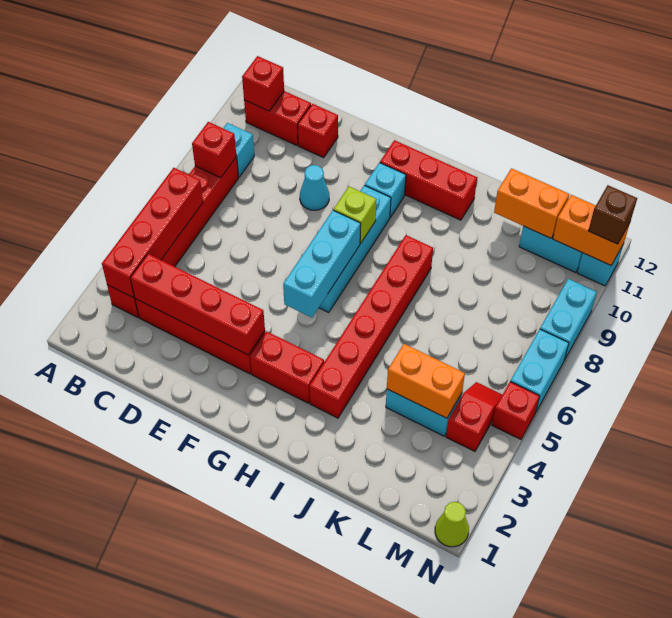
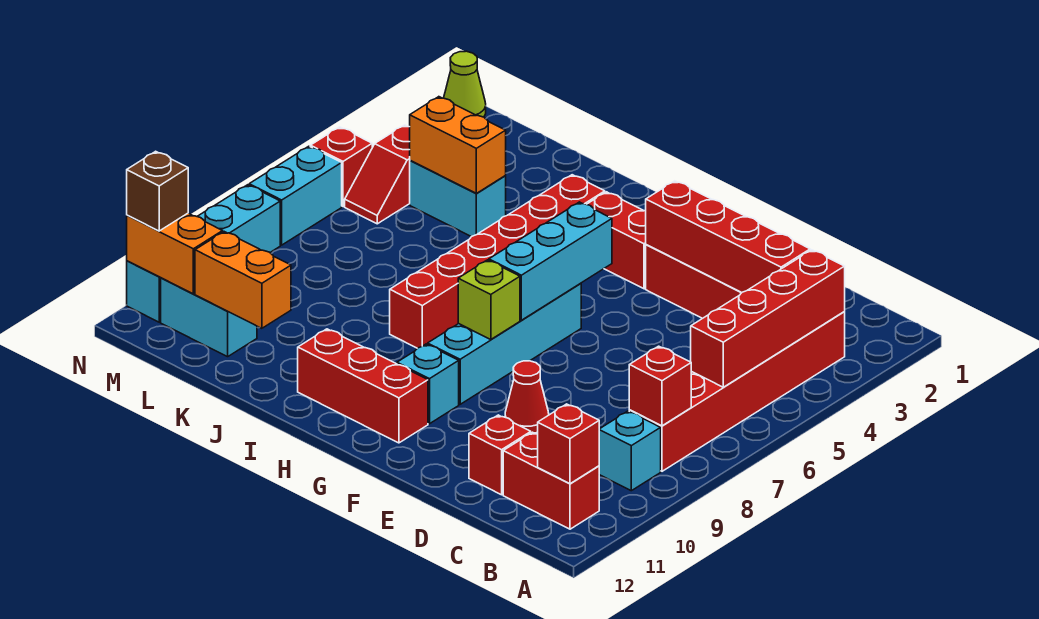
cyan cone E9 level 1 -> red cone E9 level 1

